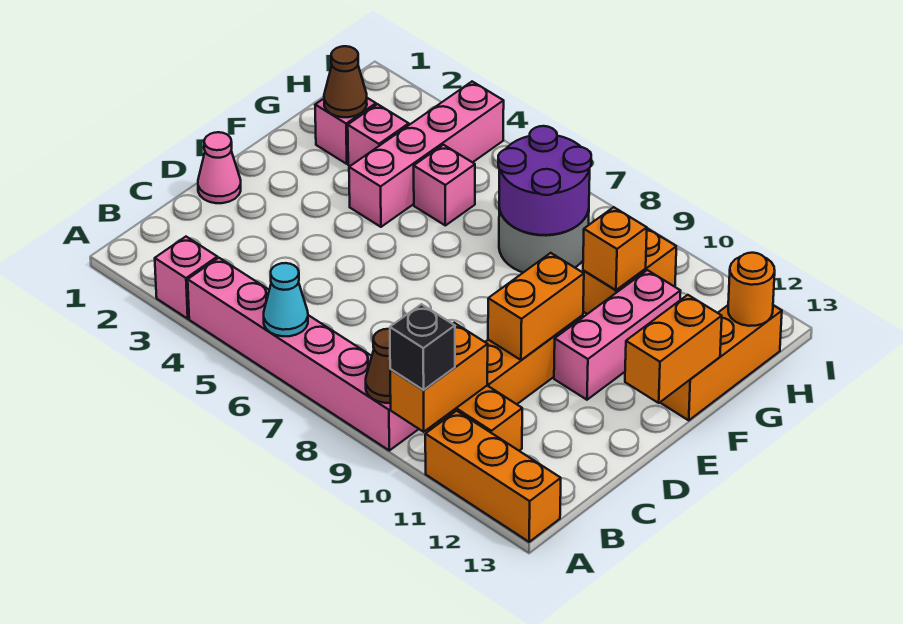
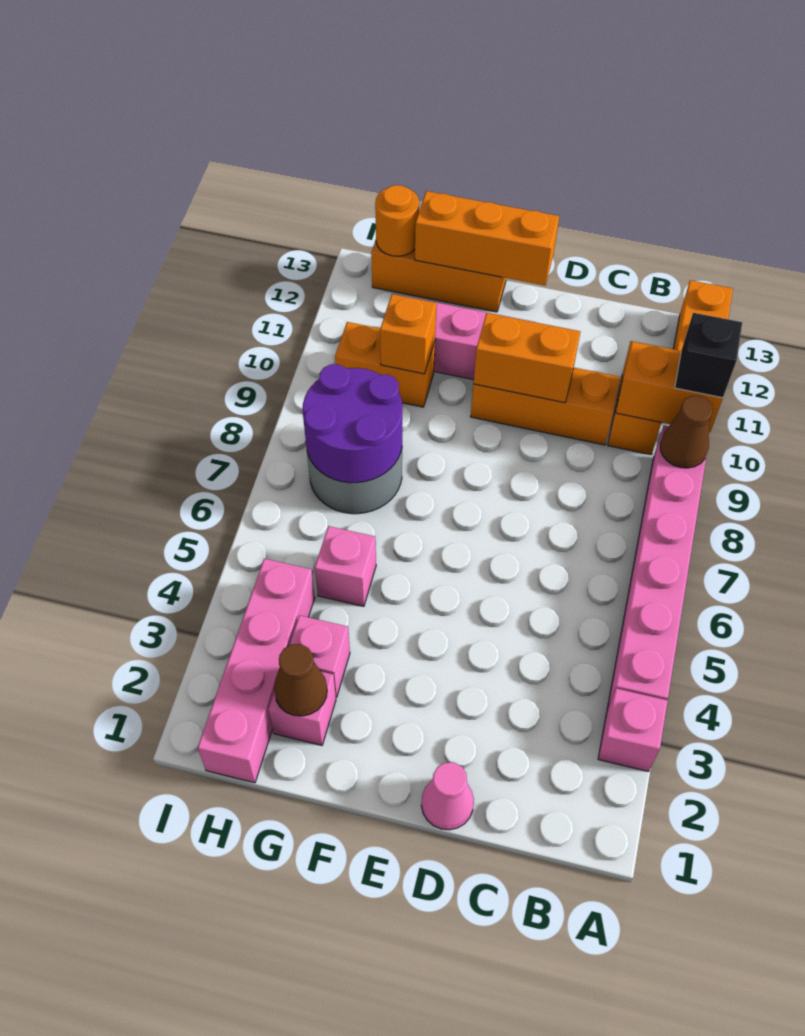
cyan cone A6 level 2 -> none
orange brick E13:F13 level 2 -> orange brick E13:G13 level 2
pink brick F4:I4 level 1 -> pink brick H1:H4 level 1

